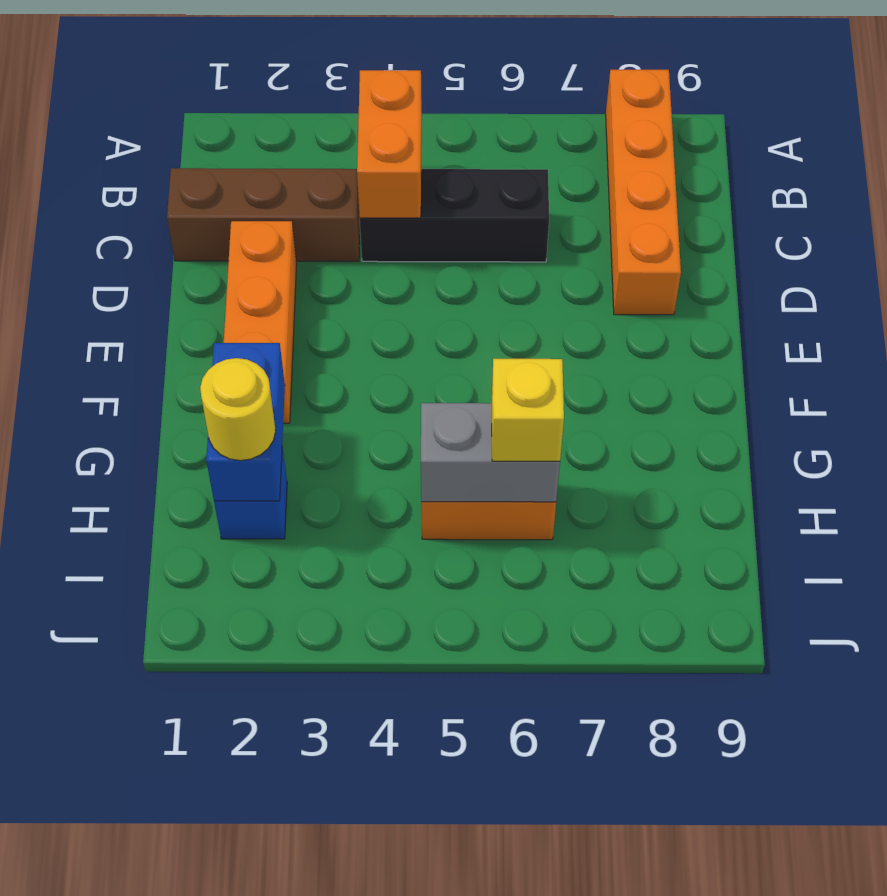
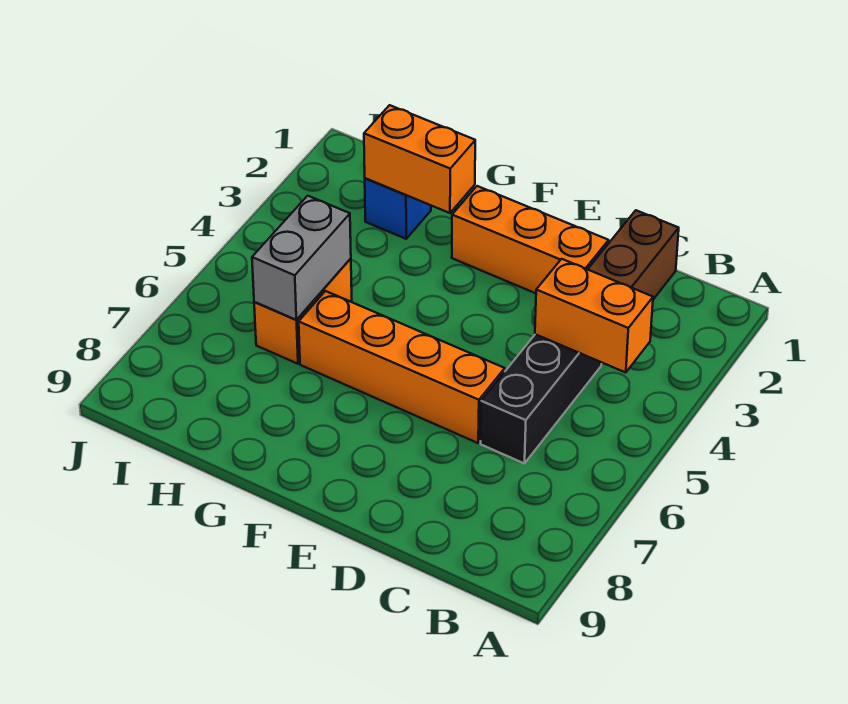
orange brick A8:D8 level 1 -> orange brick D6:G6 level 1
blue brick G2:H2 level 2 -> orange brick G2:H2 level 2
yellow round brick H2 level 3 -> none
yellow brick H6 level 3 -> none

